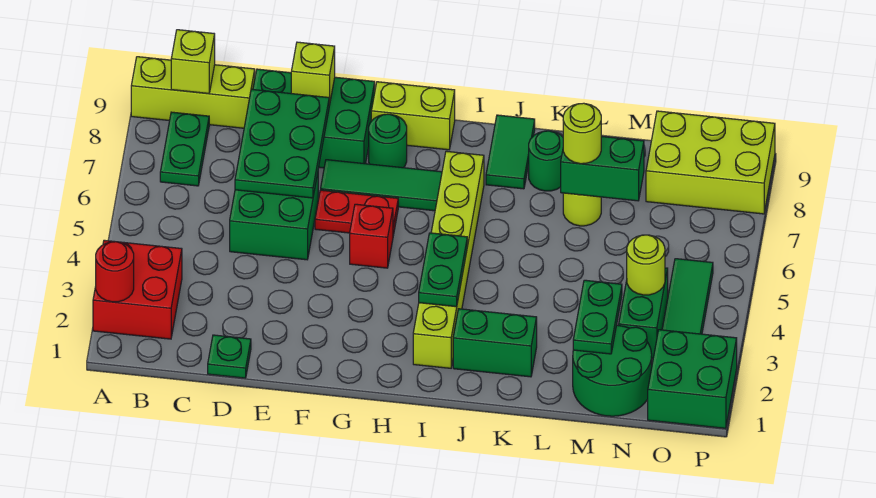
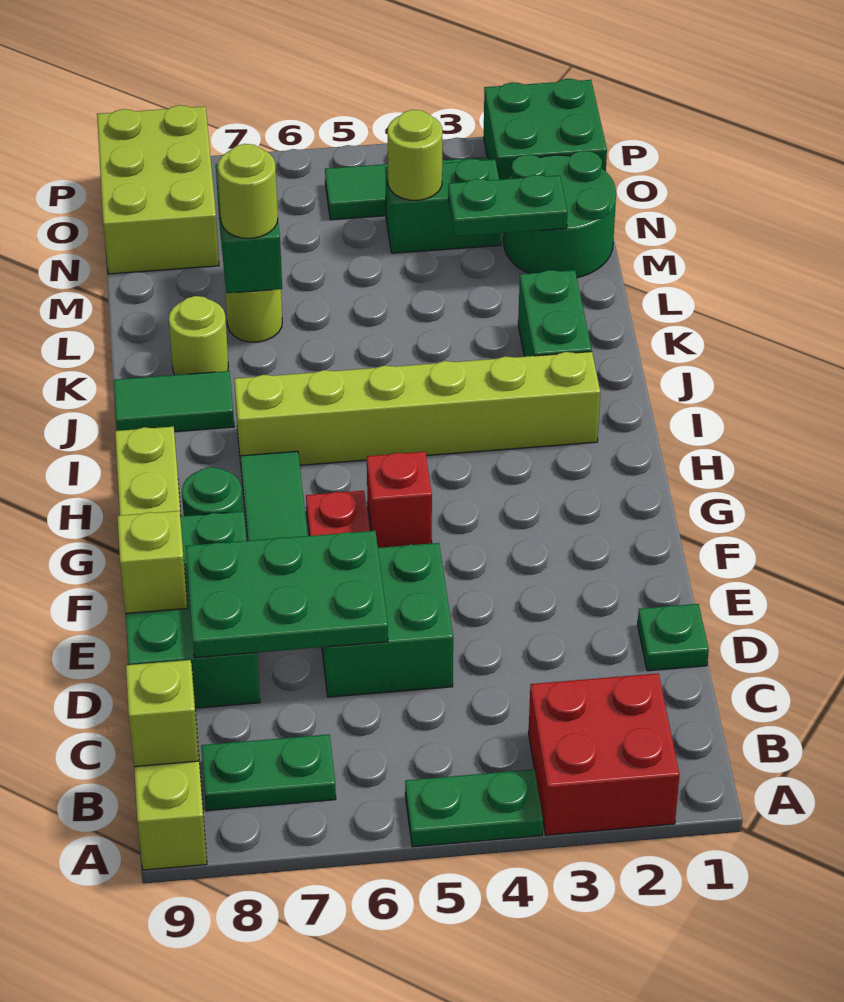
red round brick A2 level 2 -> none
green plate I3:I4 level 2 -> green plate A4:A5 level 1
green round brick K8 level 1 -> lime round brick K8 level 1

